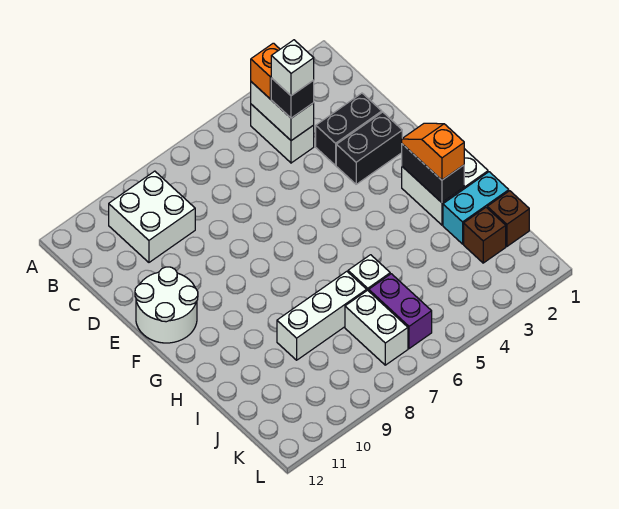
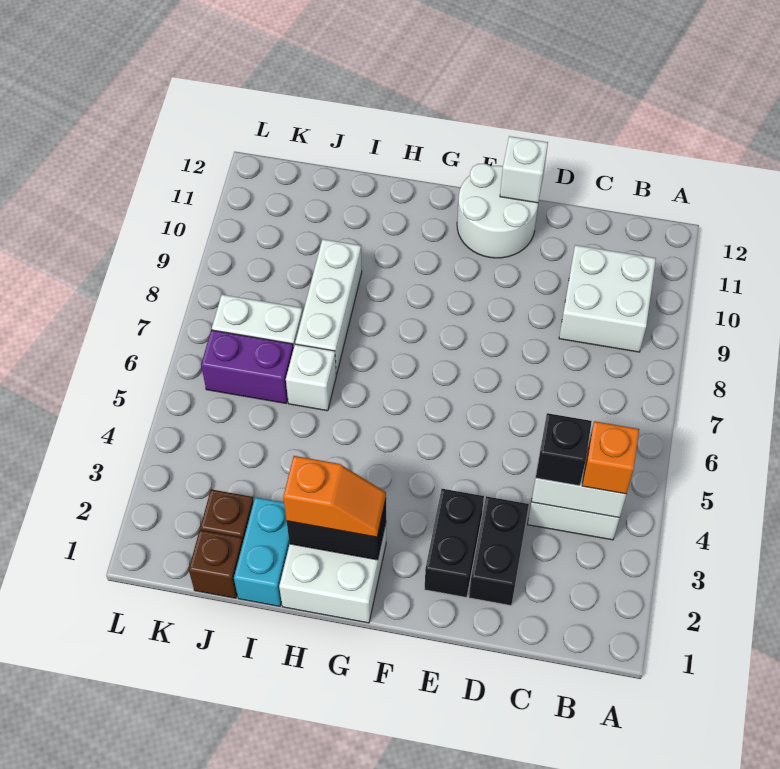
white brick C4 level 4 -> white brick E12 level 2

